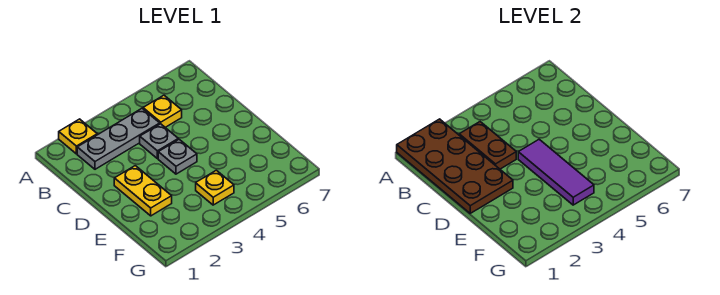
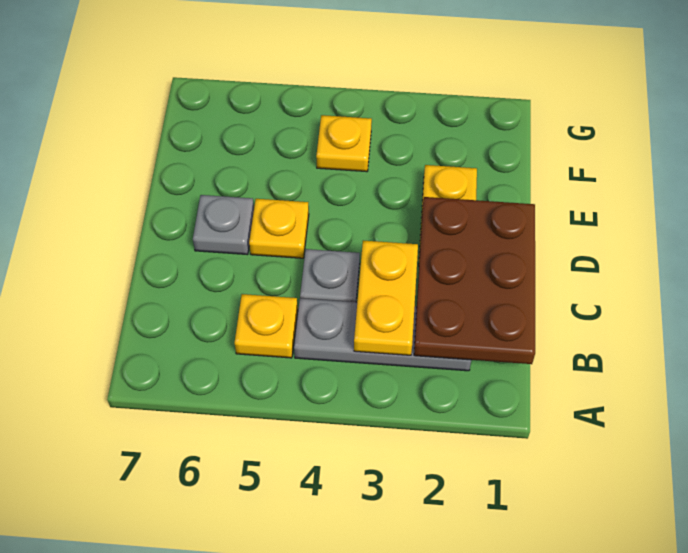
brown plate A1:D2 level 2 -> brown plate B1:D2 level 2
yellow plate A2 level 1 -> yellow plate D5 level 1
brown plate B3:C3 level 2 -> yellow plate B3:C3 level 2
grey plate D4 level 1 -> grey plate D6 level 1
purple tile D4:F4 level 2 -> none

